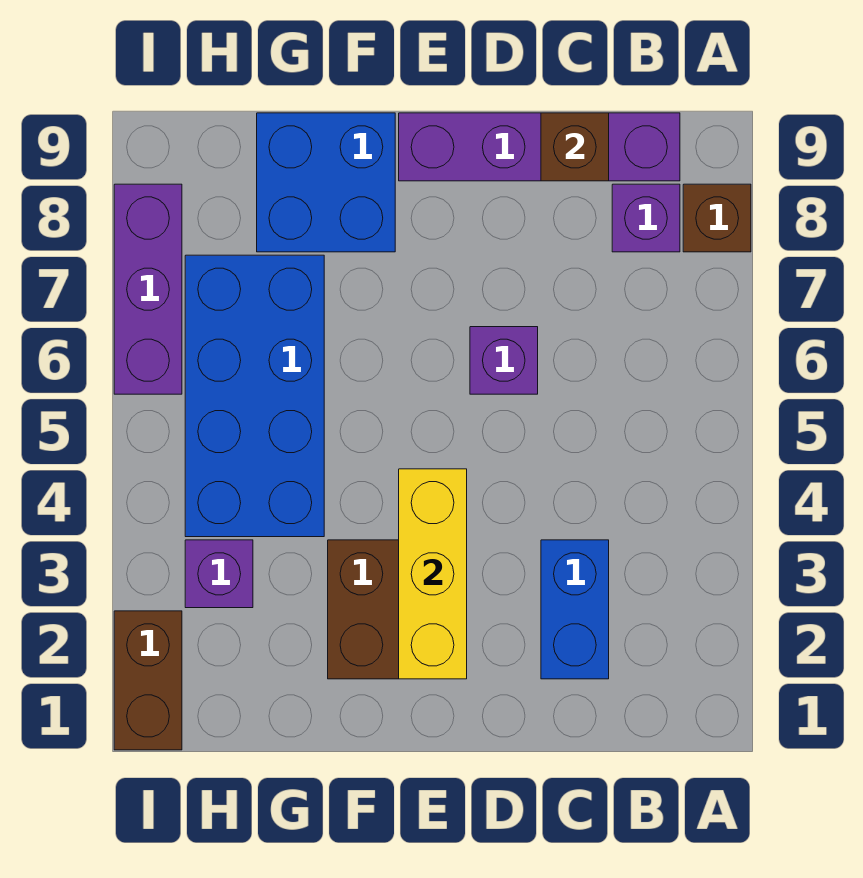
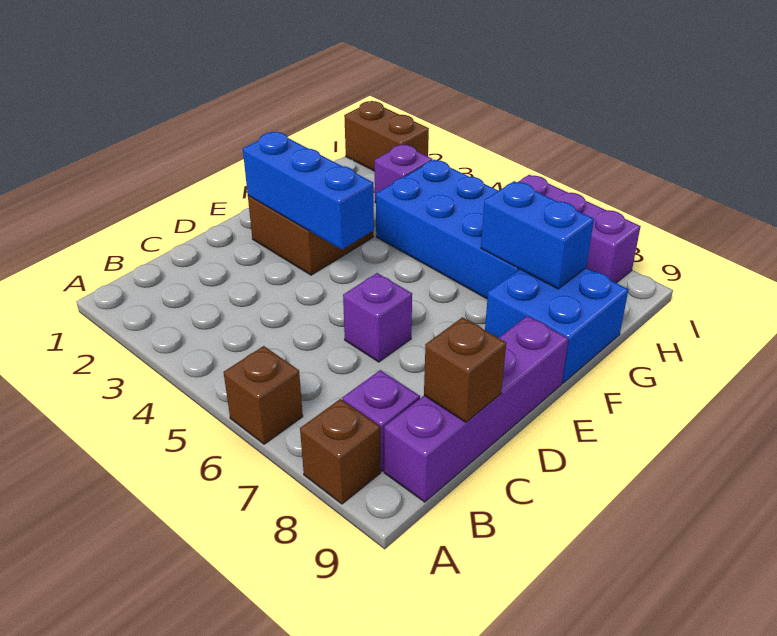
none -> brown brick A6 level 1
blue brick C2:C3 level 1 -> blue brick G7:G8 level 2
yellow brick E2:E4 level 2 -> blue brick E2:E4 level 2

